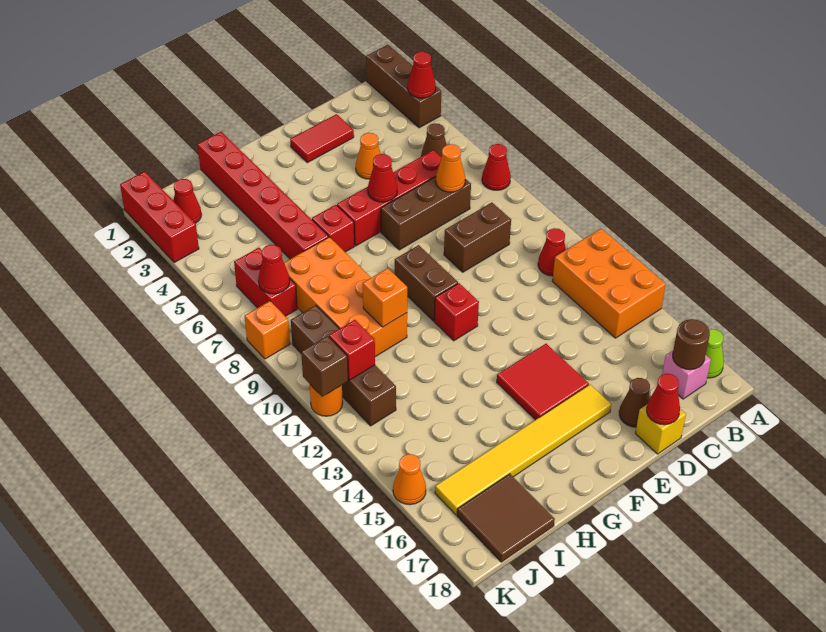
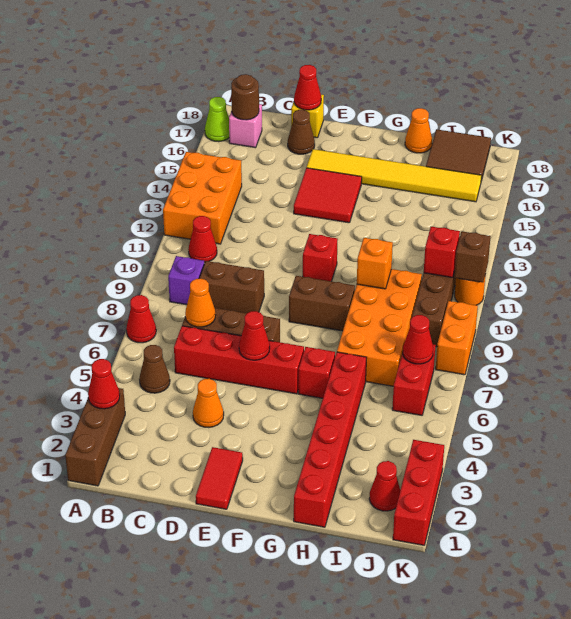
none -> purple brick B9 level 1
red tile D2:E2 level 1 -> red tile E1:E2 level 1
brown brick F9:F10 level 1 -> brown brick F9:G9 level 1
orange brick K8 level 1 -> orange brick K8:K9 level 1
orange cone K15 level 1 -> orange cone H18 level 1

